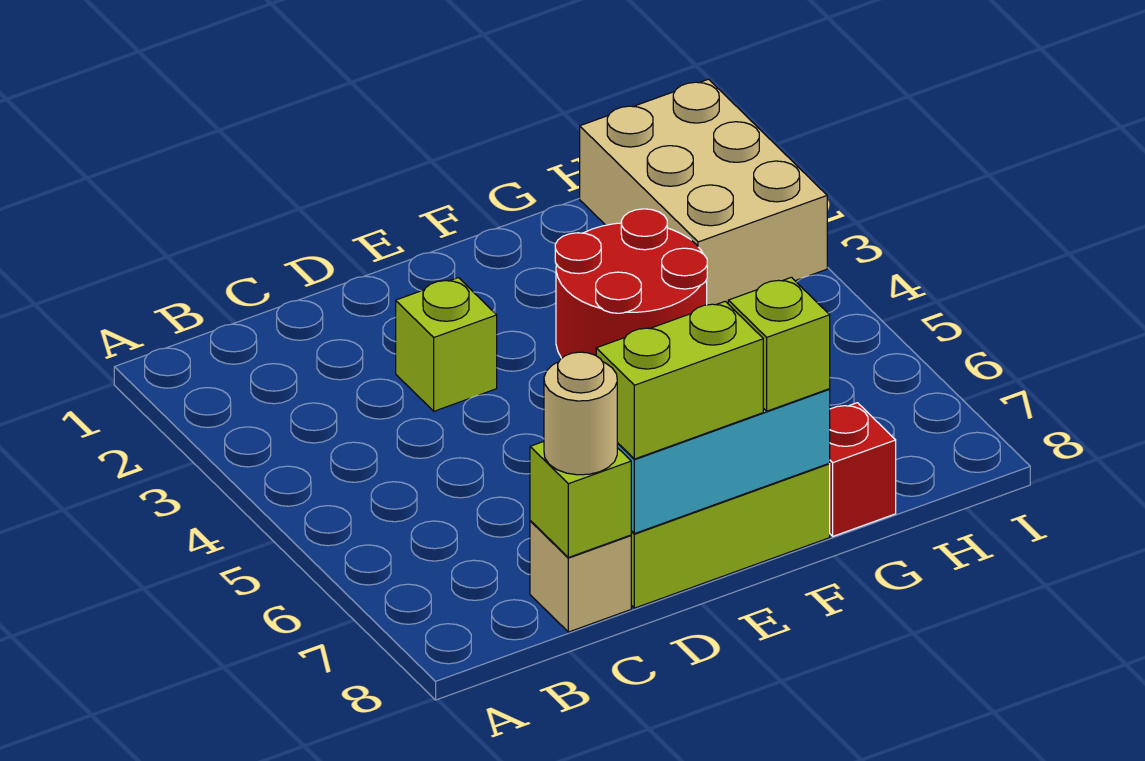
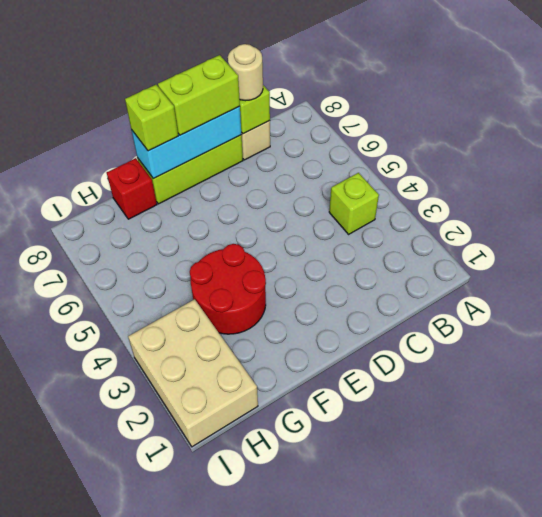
lime brick D3 level 1 -> lime brick B4 level 1

